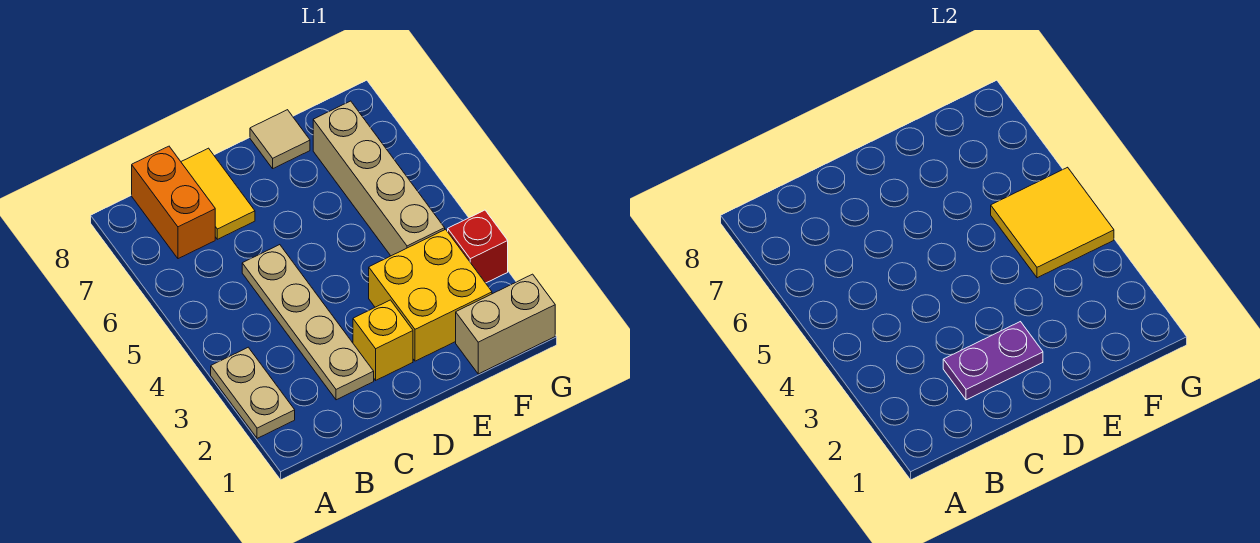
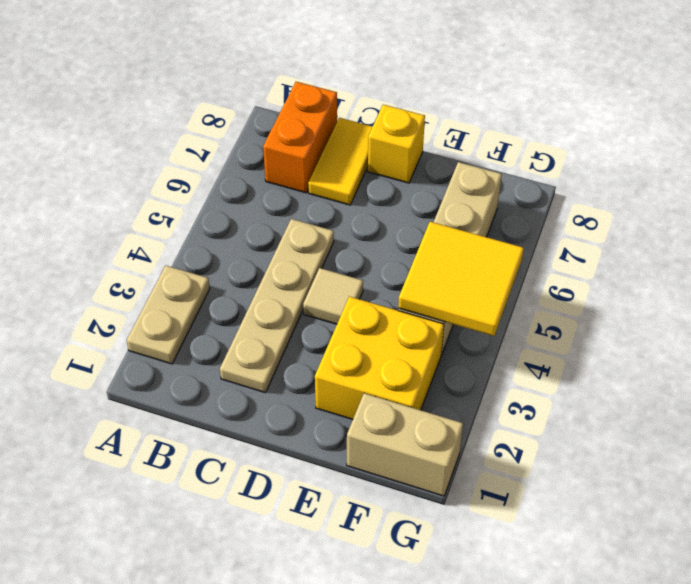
purple plate C2:D2 level 2 -> none
yellow brick D2 level 1 -> yellow brick D8 level 1
tan tile E8 level 1 -> tan tile D4 level 1
red brick G3 level 1 -> none

